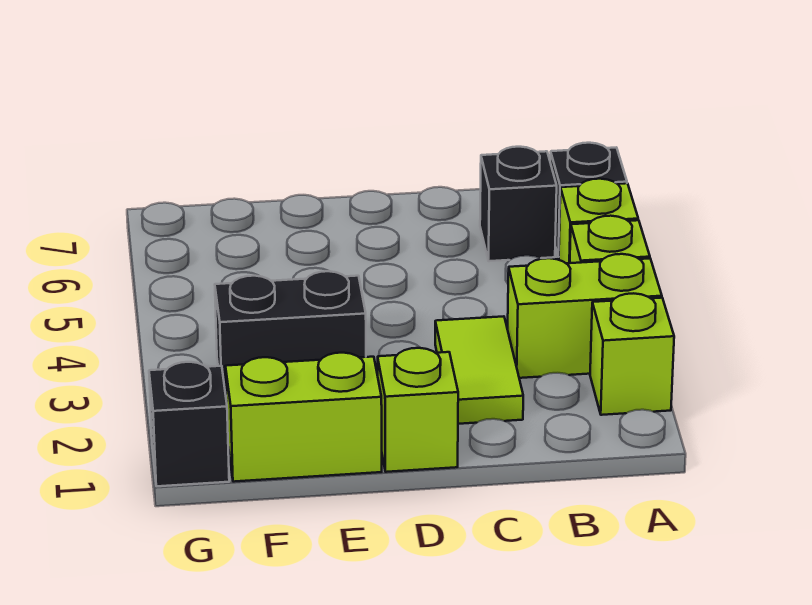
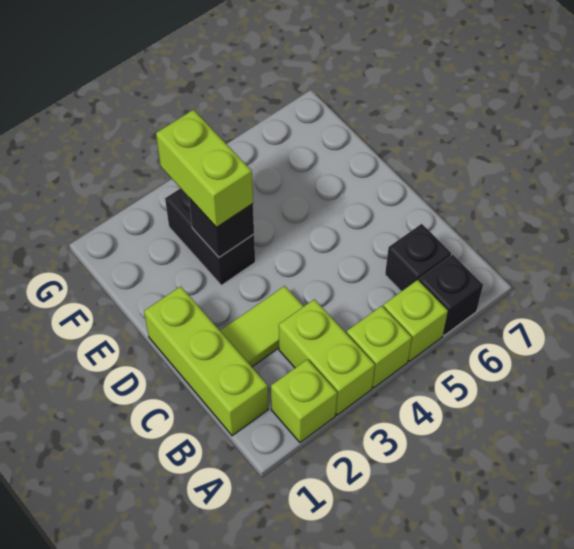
lime brick D1 level 1 -> lime brick B1:D1 level 1
lime brick E1:F1 level 1 -> lime brick E3:F3 level 3
black brick G1 level 1 -> black brick E3 level 2

